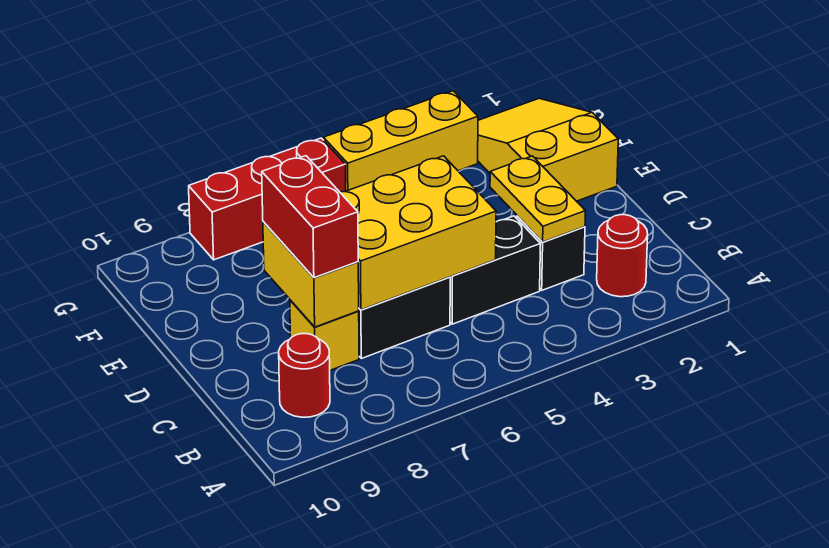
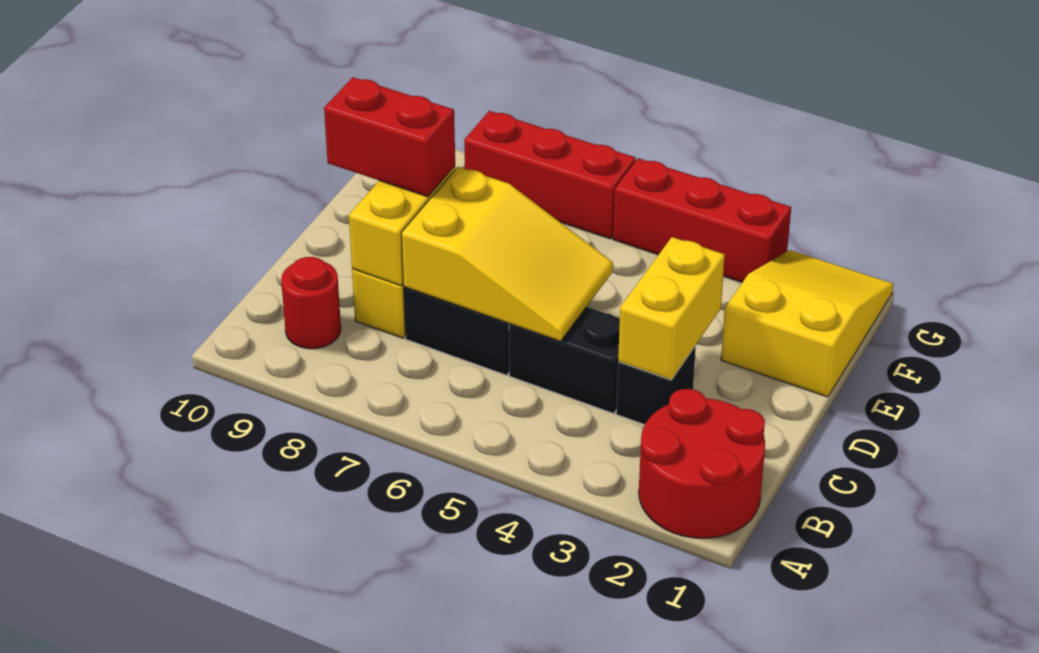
red round brick B2 level 1 -> red round brick A1:B2 level 1
yellow plate C3:D3 level 2 -> yellow brick C3:D3 level 2
yellow brick C5:D7 level 2 -> yellow slope C5:D7 level 2 top 7
red brick C8:D8 level 3 -> red brick D8:D9 level 3
yellow brick G3:G5 level 1 -> red brick G3:G5 level 1

